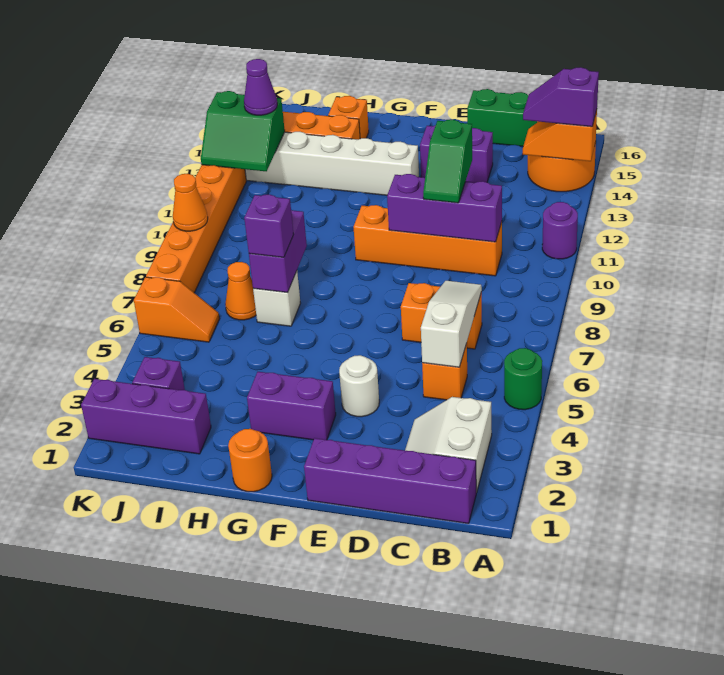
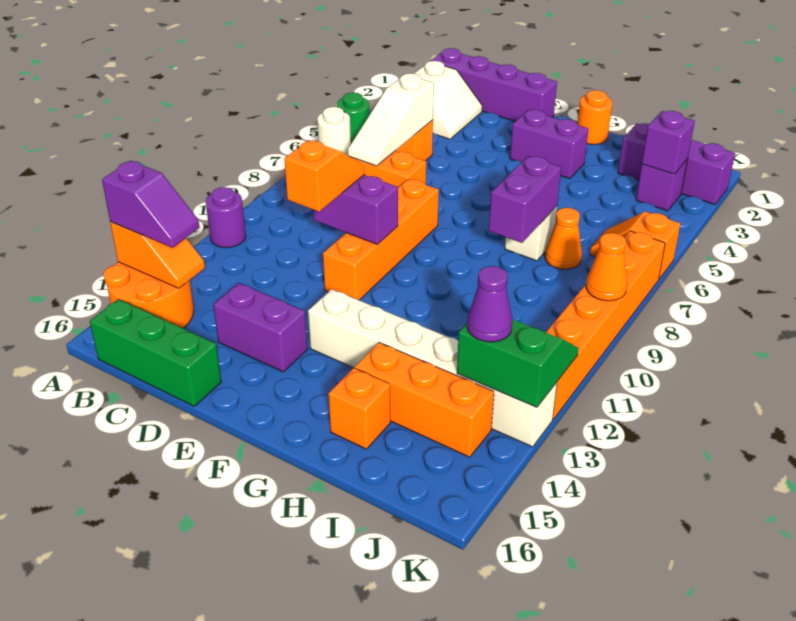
orange brick C10:F10 level 1 -> orange brick E8:E11 level 1
purple brick C10:E10 level 2 -> purple brick D10:E10 level 2
green slope D10:D11 level 3 top 11 -> orange slope D10:D11 level 3 top 11
white round brick E4 level 1 -> white round brick A6 level 1
purple brick H7 level 3 -> purple brick J3 level 2

